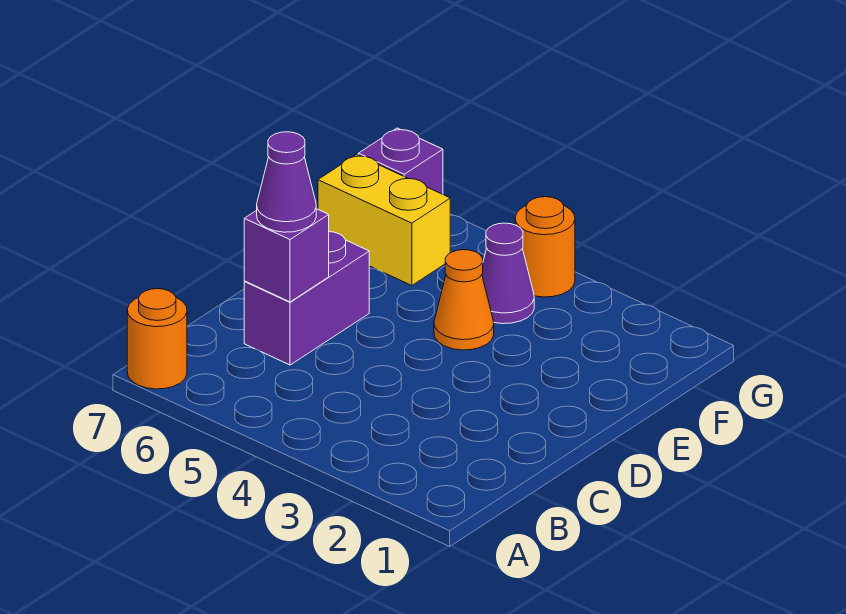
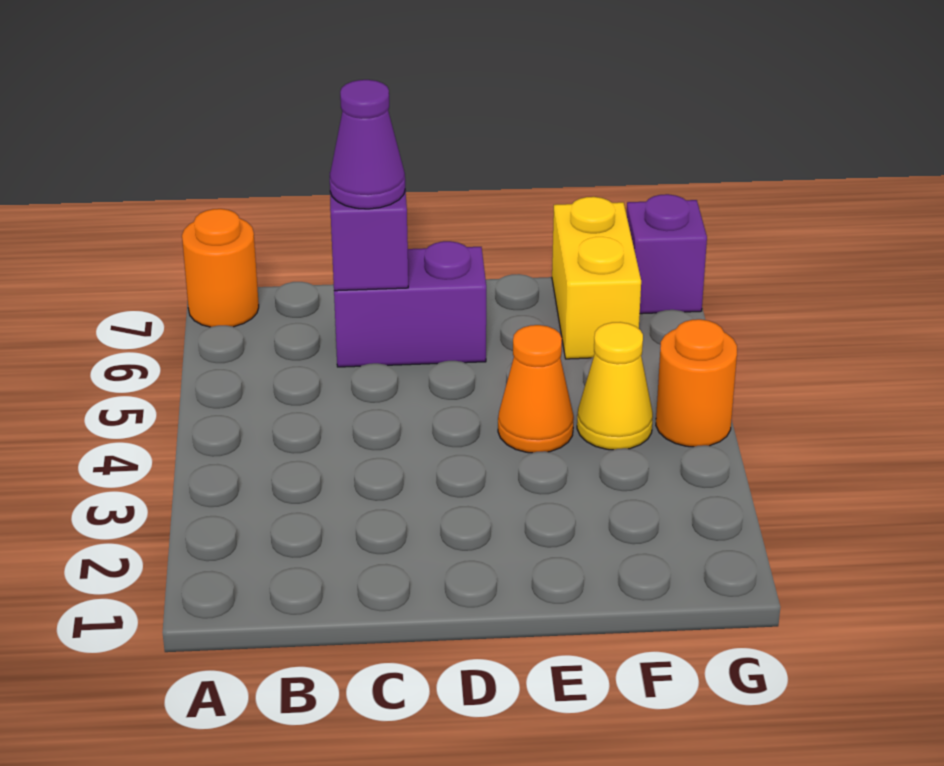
purple cone F4 level 1 -> yellow cone F4 level 1

